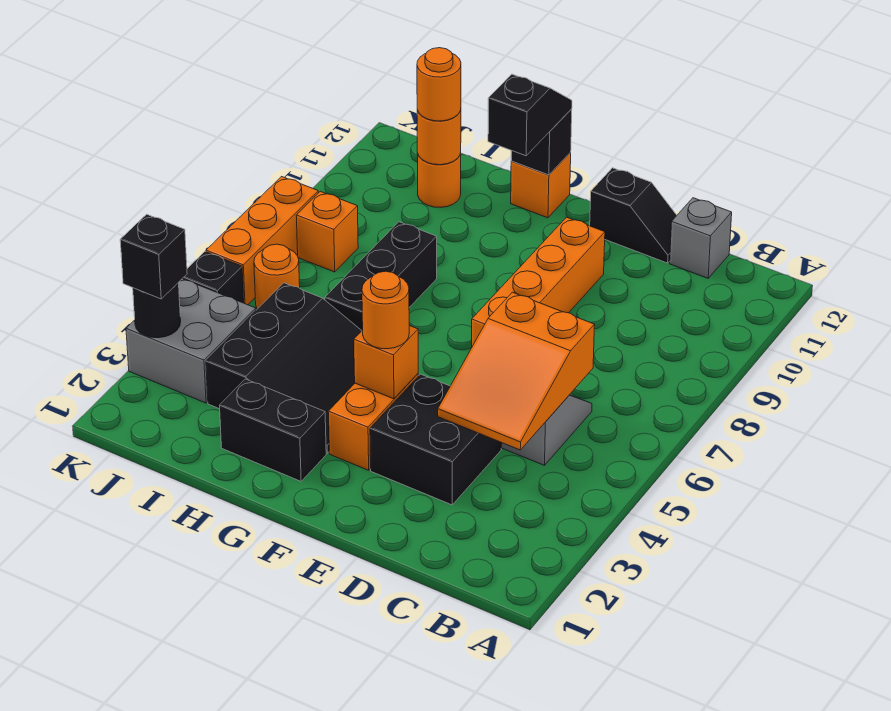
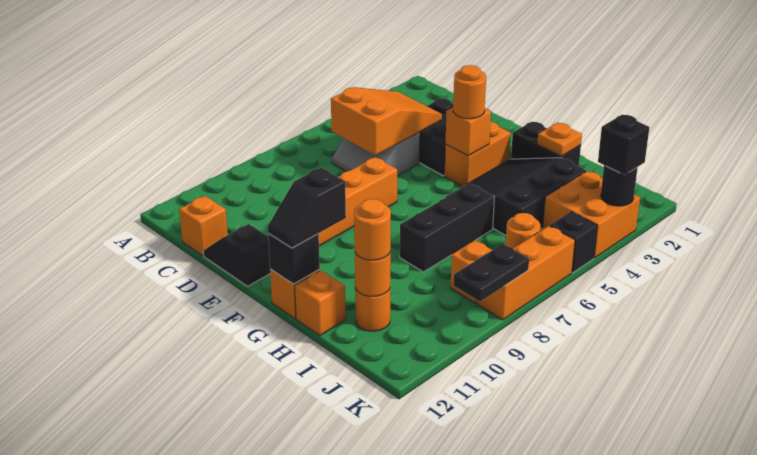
grey brick C12 level 1 -> orange brick C12 level 1
none -> orange plate H2 level 2
none -> orange brick H12 level 1
grey brick J3:K4 level 1 -> orange brick J3:K4 level 1
none -> black plate K8:K9 level 2

